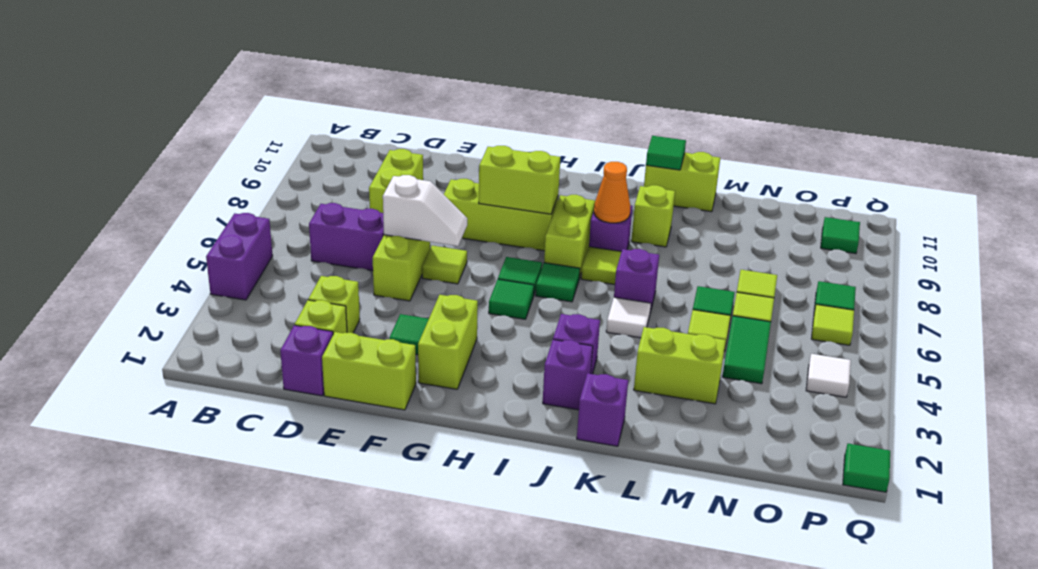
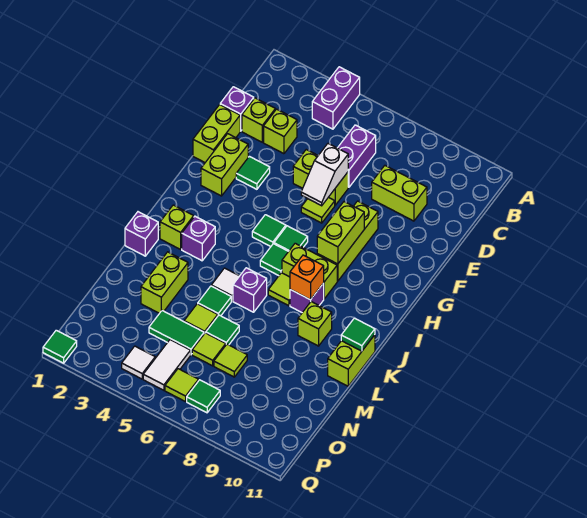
purple brick A4:A5 level 1 -> purple brick A4:B4 level 1
lime brick G2:G3 level 1 -> lime brick F2:G2 level 1
purple brick J2 level 1 -> lime brick J2 level 1
orange cone J8 level 2 -> orange brick J8 level 2
none -> white tile O5:P5 level 1
green tile P10 level 1 -> green tile L5 level 1

